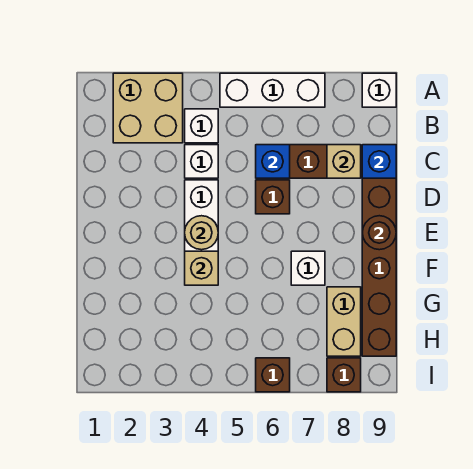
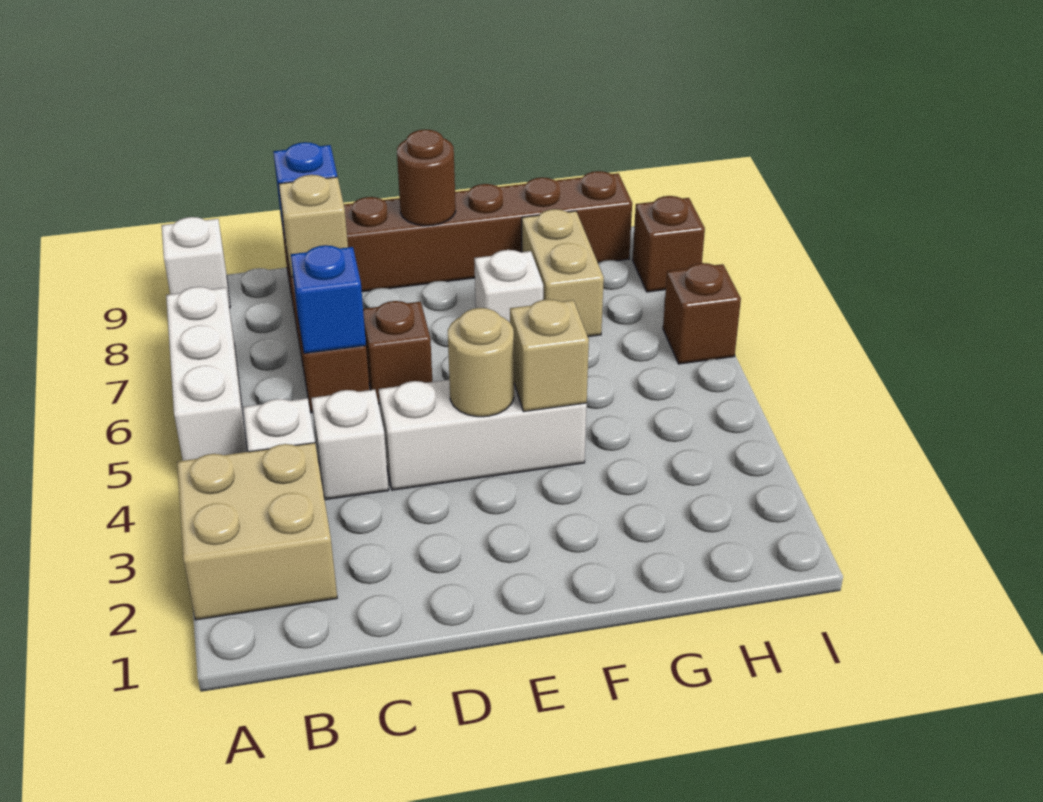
tan brick G8:H8 level 1 -> tan brick G7:G8 level 1

